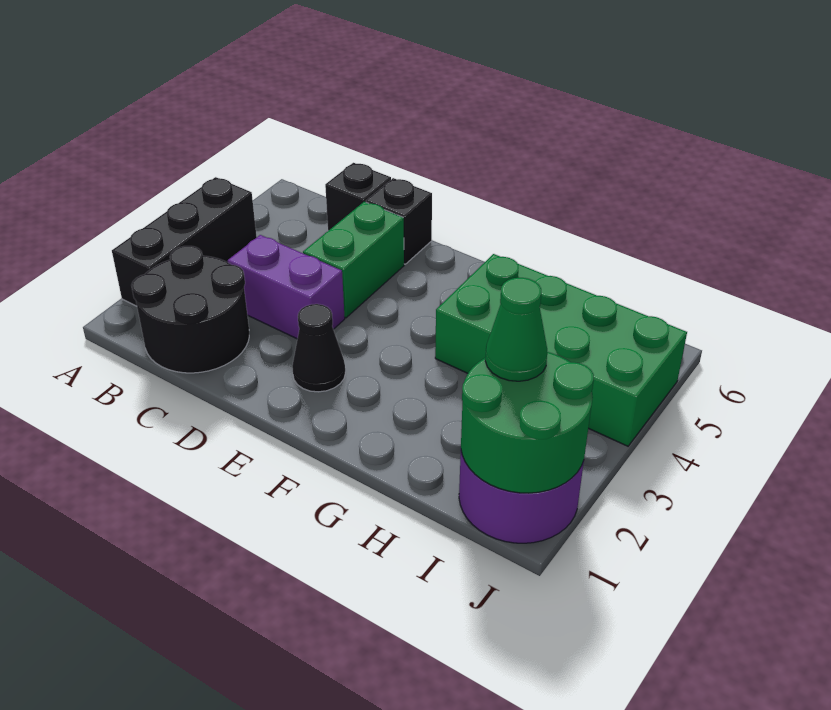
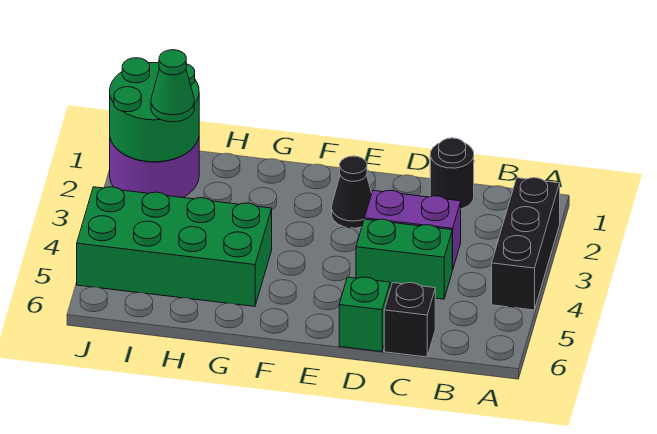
black round brick B1:C2 level 1 -> black round brick C1 level 1
green brick D4:D5 level 1 -> green brick C4:D4 level 1
black brick D6 level 1 -> green brick D6 level 1

